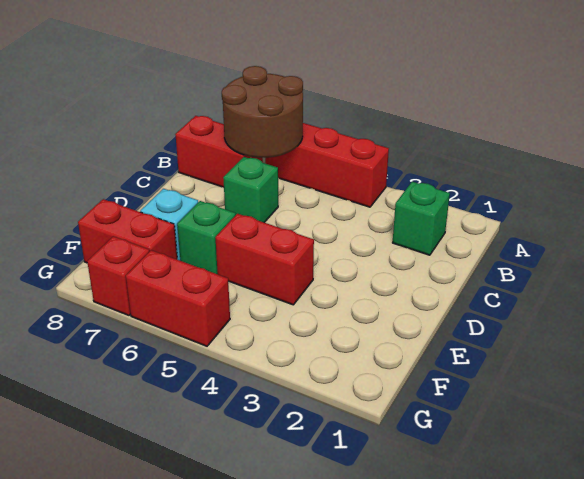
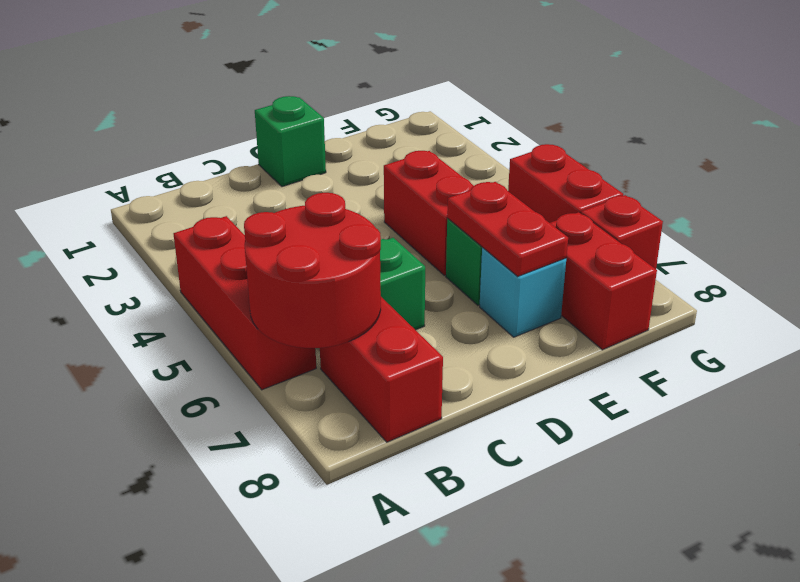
brown round brick A6:B7 level 2 -> red round brick A6:B7 level 2
green brick B2 level 1 -> green brick D1 level 1
none -> red plate E6:E7 level 2

